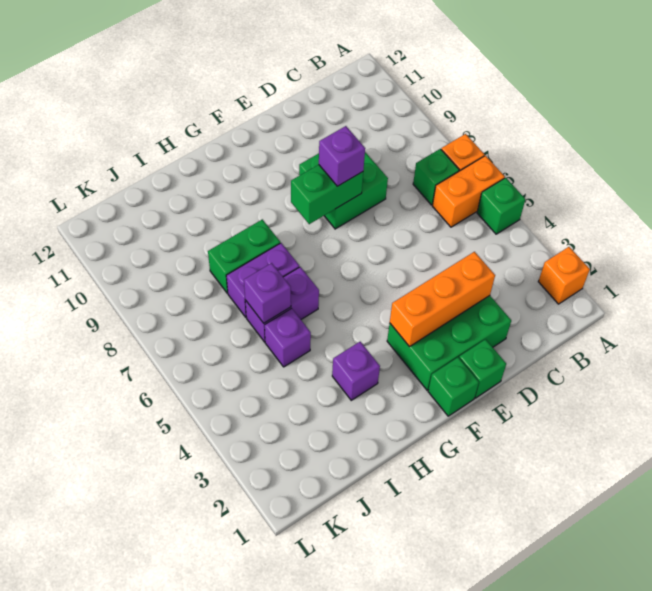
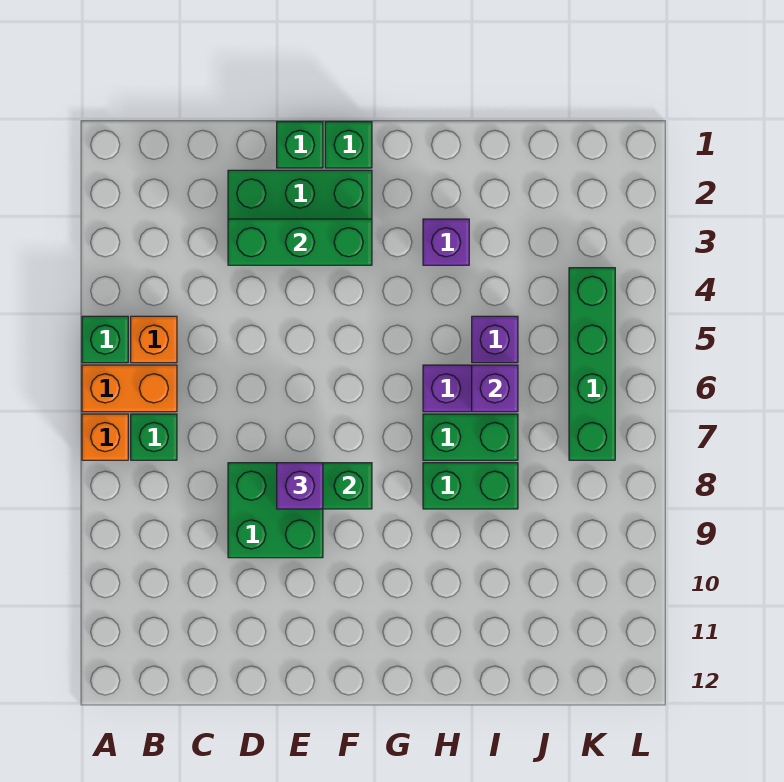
orange brick A2 level 1 -> orange brick B5 level 1
orange brick D3:F3 level 2 -> green brick D3:F3 level 2
purple brick H7:I7 level 1 -> green brick H7:I7 level 1
none -> green brick K4:K7 level 1

